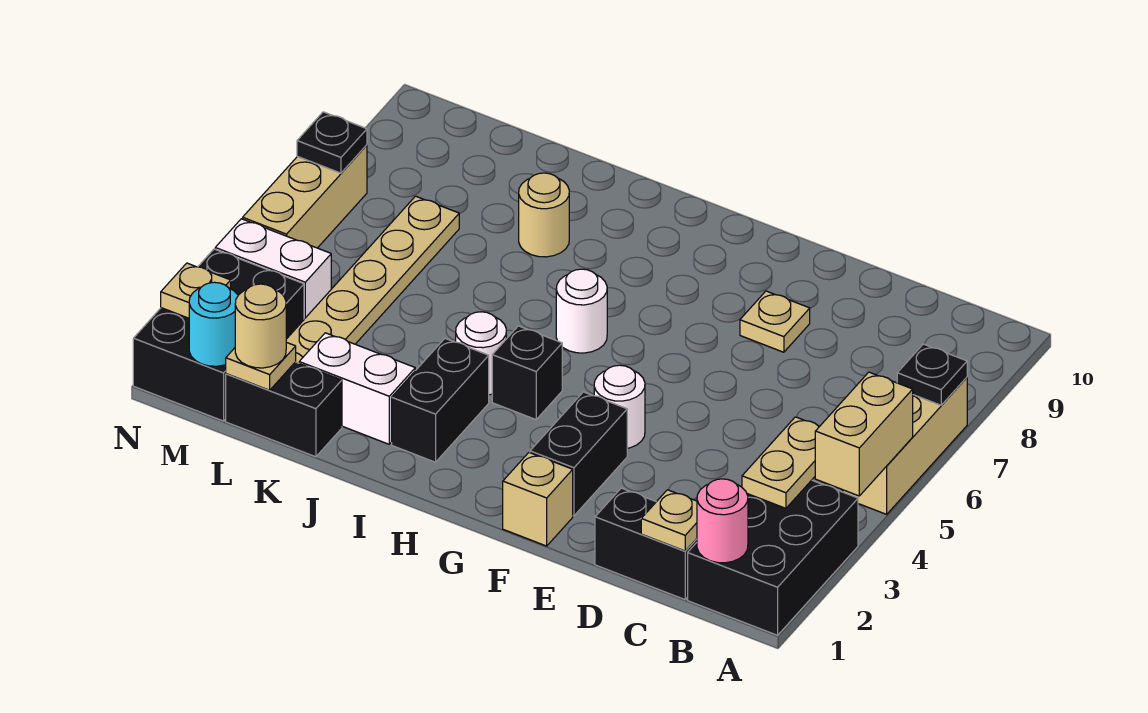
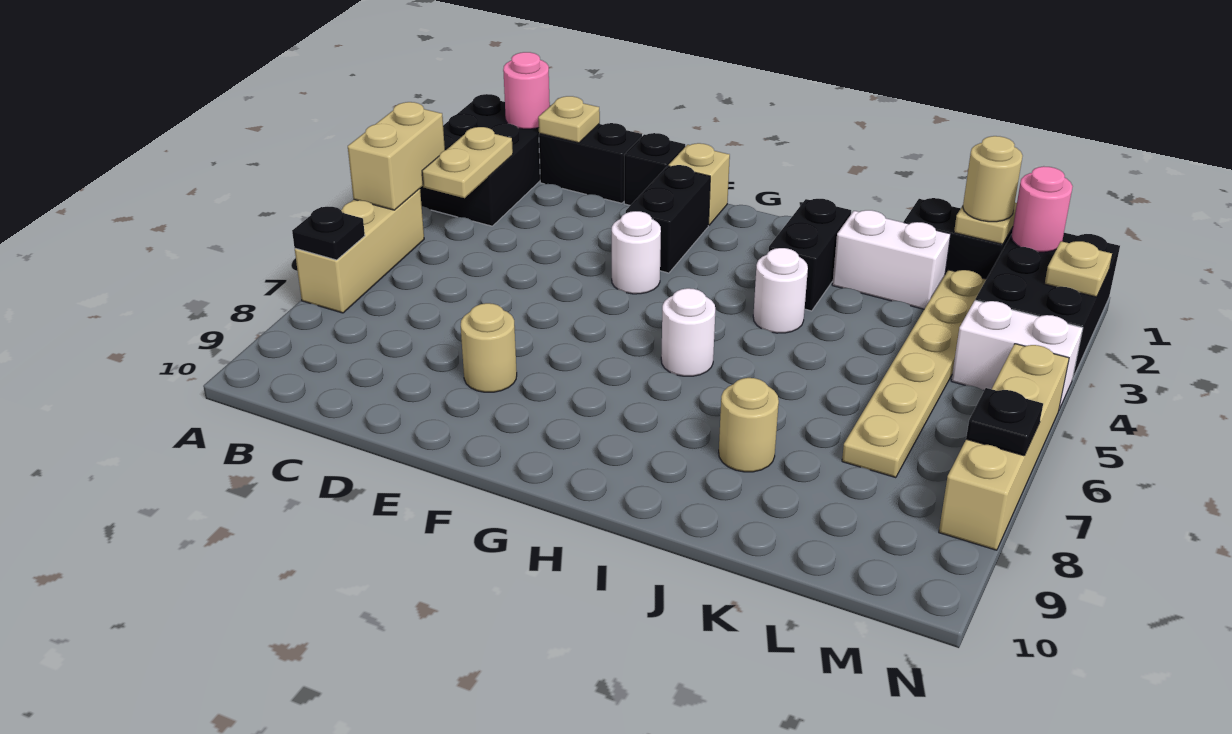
tan plate E8 level 1 -> tan round brick E8 level 1
black brick H4 level 1 -> black brick E1 level 1
cyan round brick M1 level 2 -> pink round brick M1 level 2
tan brick N5:N7 level 1 -> tan brick N5:N8 level 1

